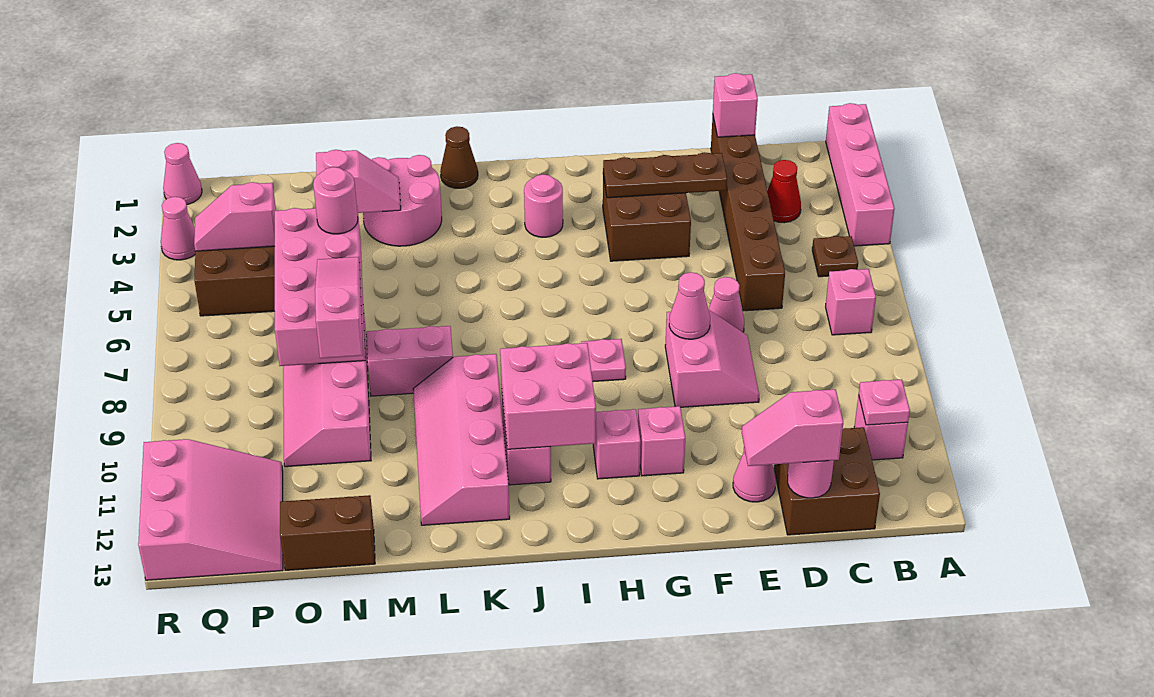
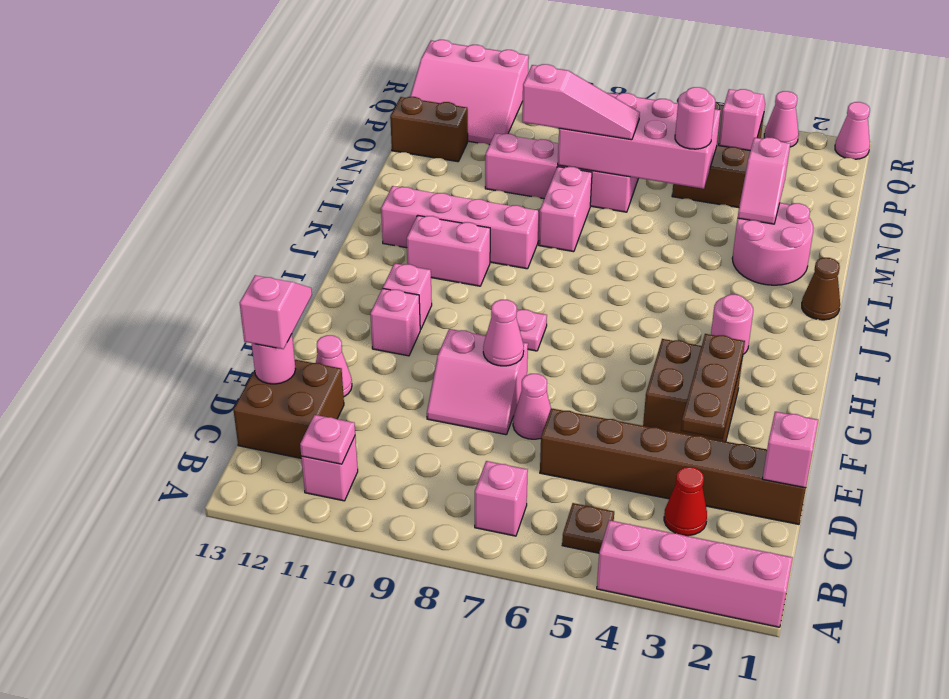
pink brick I10:J11 level 2 -> none
brown brick N13:O13 level 1 -> brown brick O12:O13 level 1

